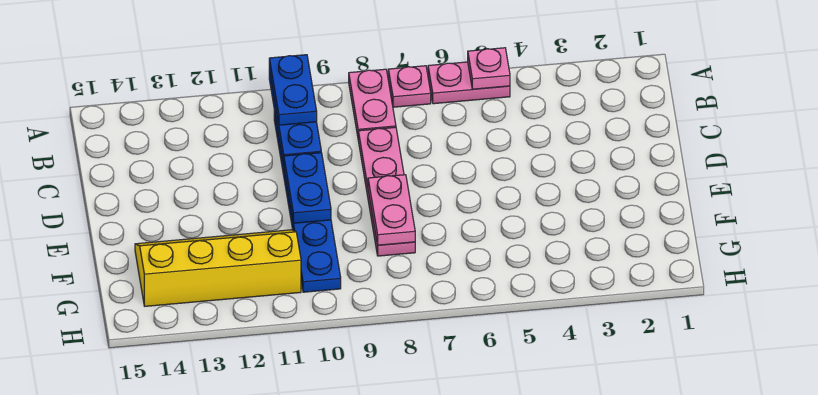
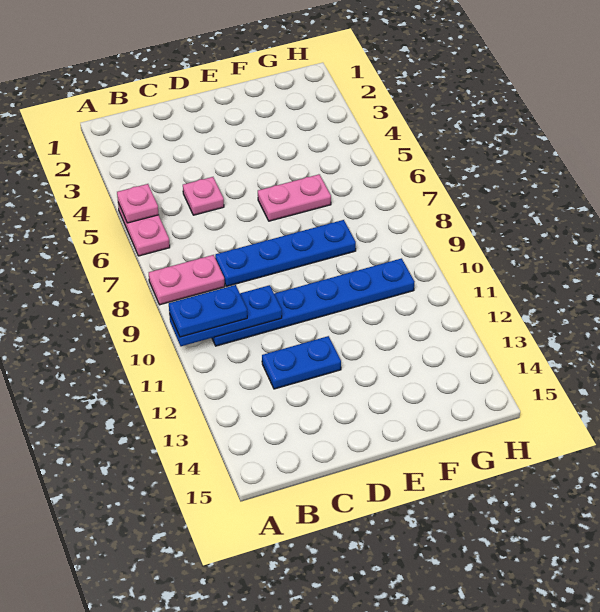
pink plate A7 level 1 -> pink plate C5 level 1
pink plate C8:F8 level 1 -> blue plate C8:F8 level 1
blue plate D10:E10 level 2 -> blue plate C12:D12 level 1
pink plate E8:F8 level 2 -> pink plate E6:F6 level 1
yellow slope F11:G14 level 1 top G -> none

